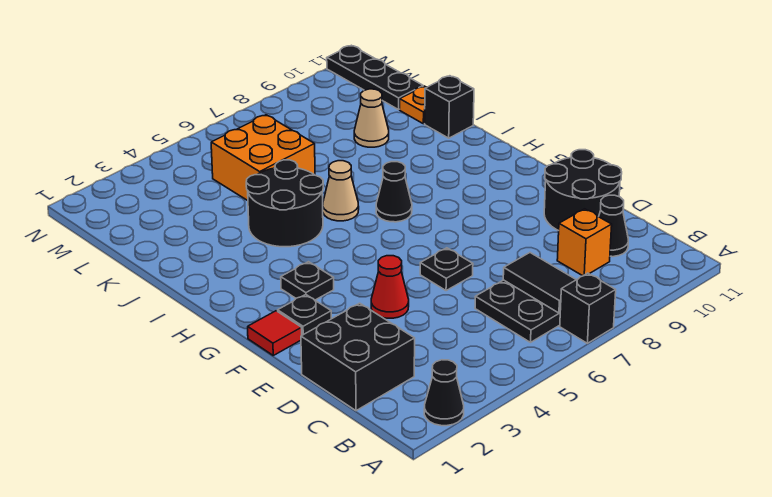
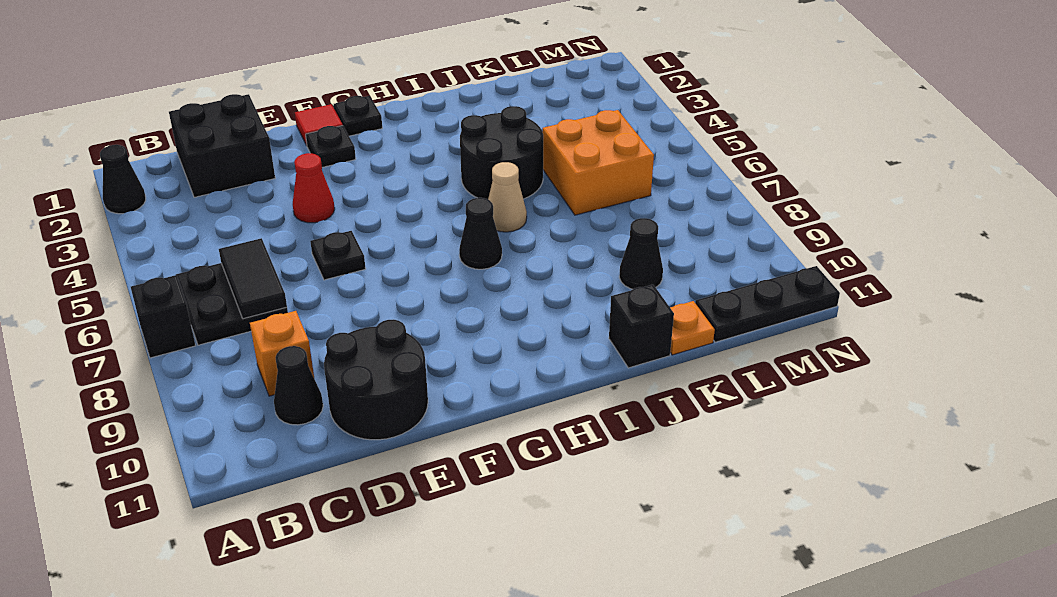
black tile B7:C7 level 2 -> black tile C6:C7 level 2
black plate G3 level 1 -> black plate G1 level 1
tan cone K9 level 1 -> black cone K9 level 1

